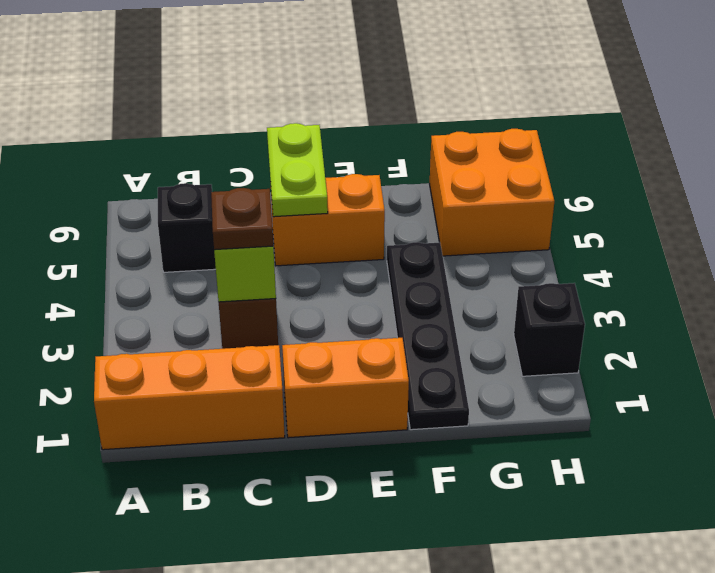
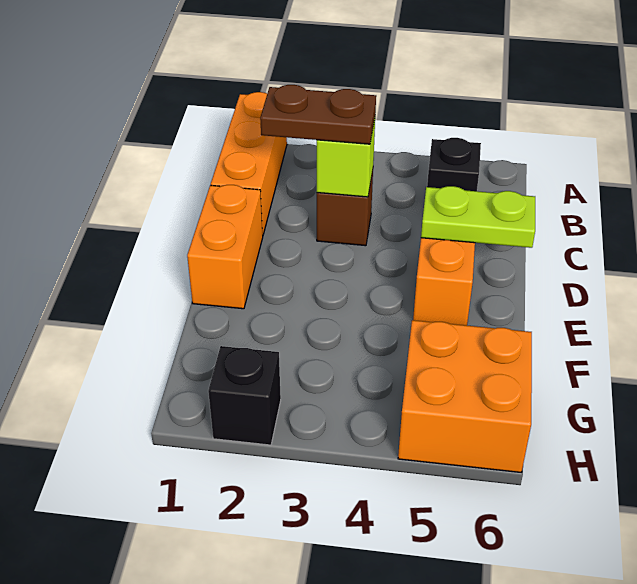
brown plate C3 level 3 -> brown plate C2:C3 level 3
black plate F1:F4 level 1 -> none

